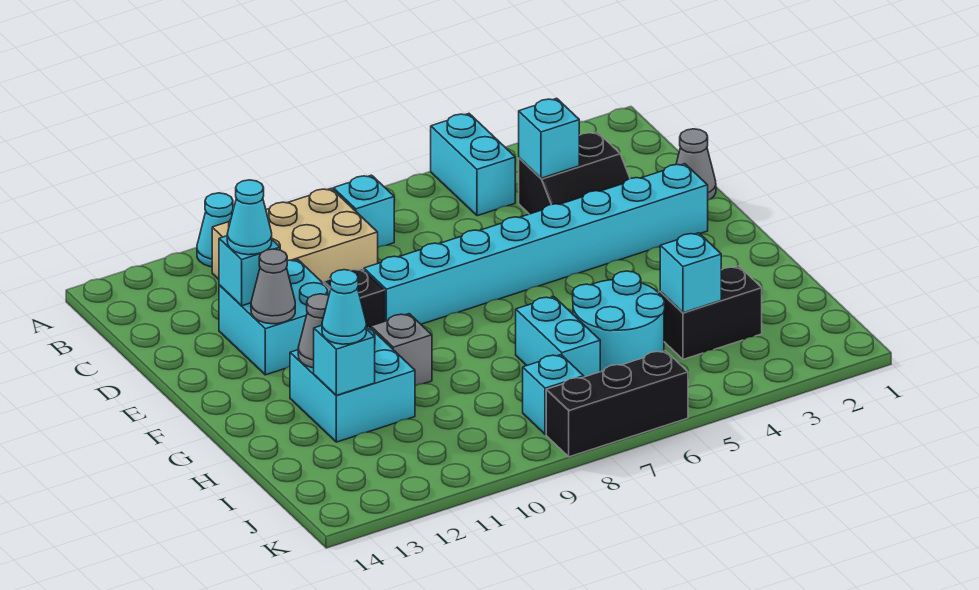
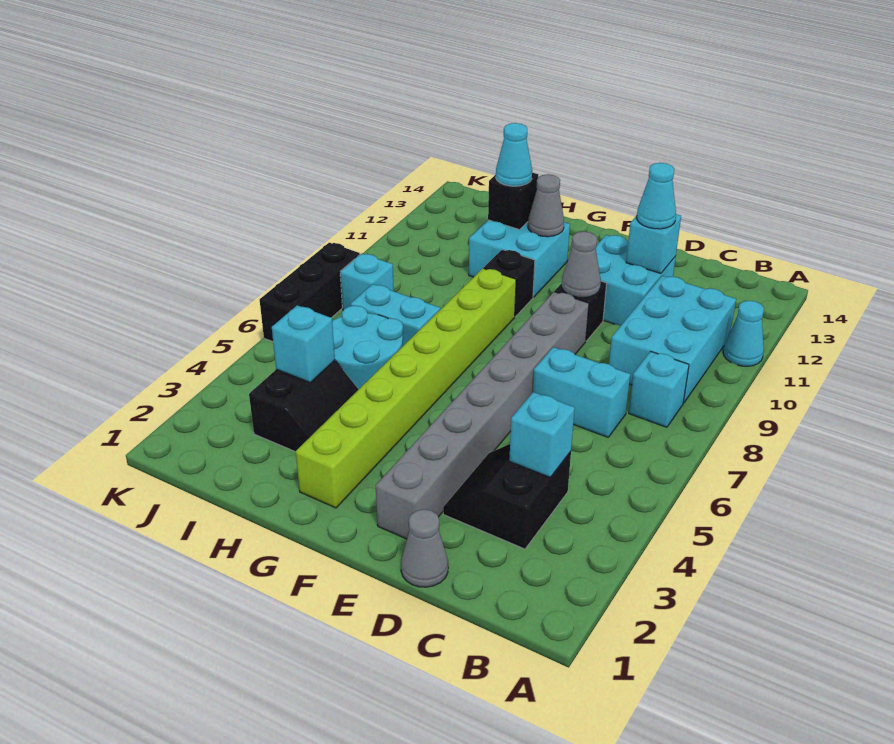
cyan brick A5:B5 level 1 -> cyan brick C7:D7 level 1
tan brick B9:C11 level 1 -> cyan brick B9:C11 level 1
cyan brick E2:E9 level 1 -> grey brick E2:E9 level 1
grey cone E12 level 2 -> grey cone E10 level 2
none -> lime brick G2:G9 level 1
grey brick G10 level 1 -> black brick G10 level 1
cyan brick H12 level 2 -> black brick H12 level 2

